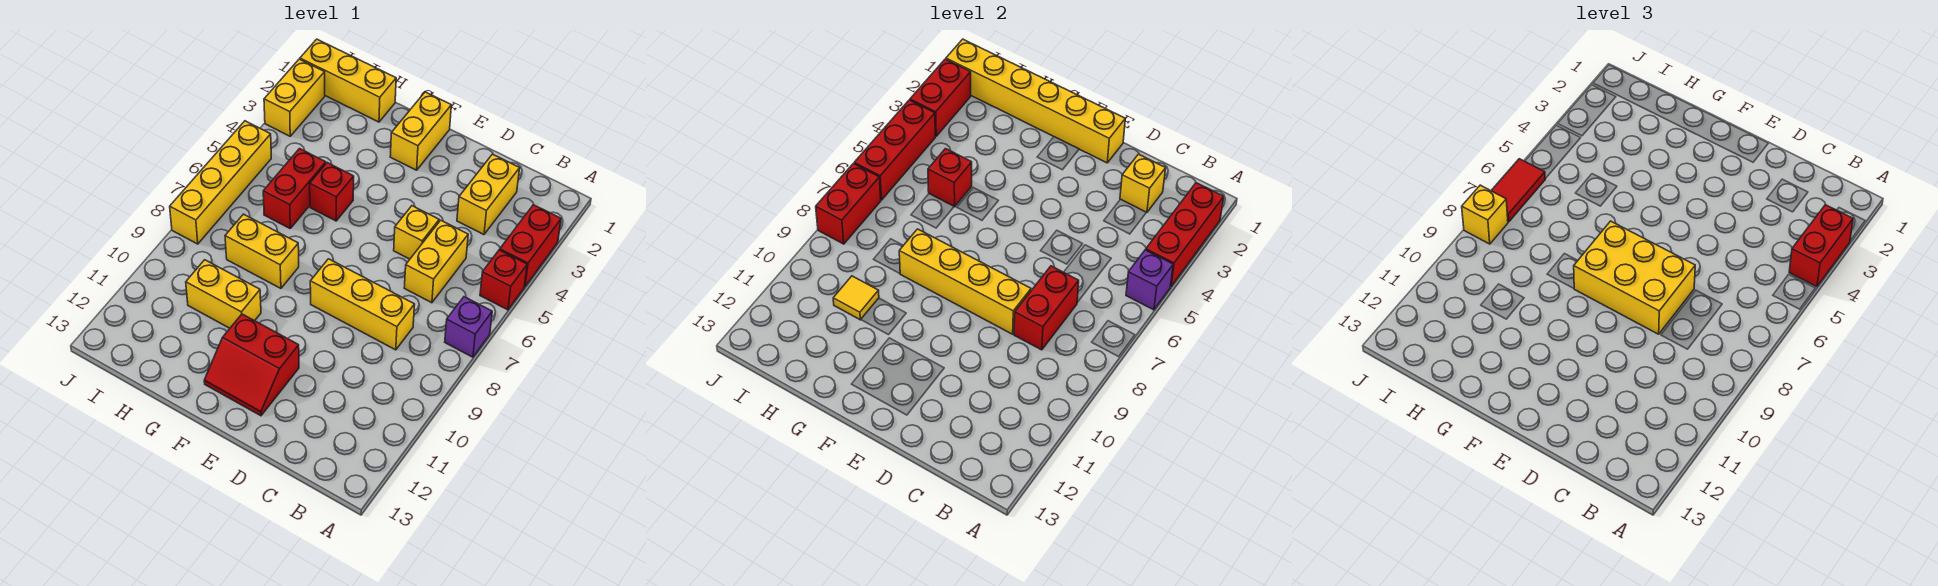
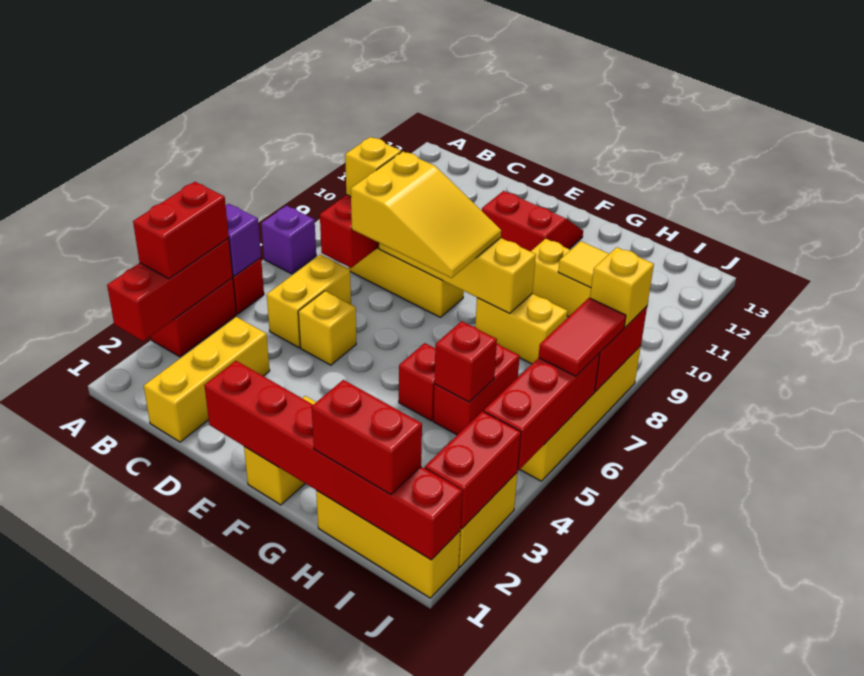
yellow brick C2:C3 level 1 -> yellow brick C1:C3 level 1
yellow brick C2 level 2 -> yellow brick C8 level 3
yellow brick D7:F8 level 3 -> yellow slope D7:F8 level 3 top D
yellow brick E1:J1 level 2 -> red brick E1:J1 level 2
none -> red brick H1:I1 level 3

